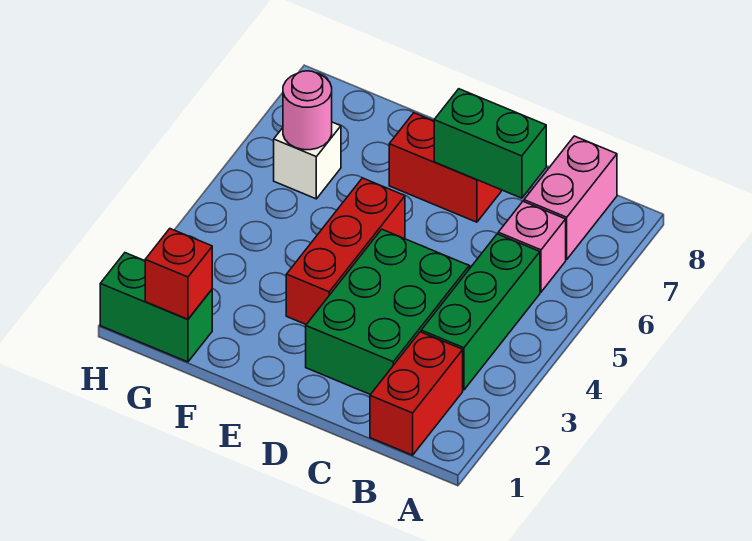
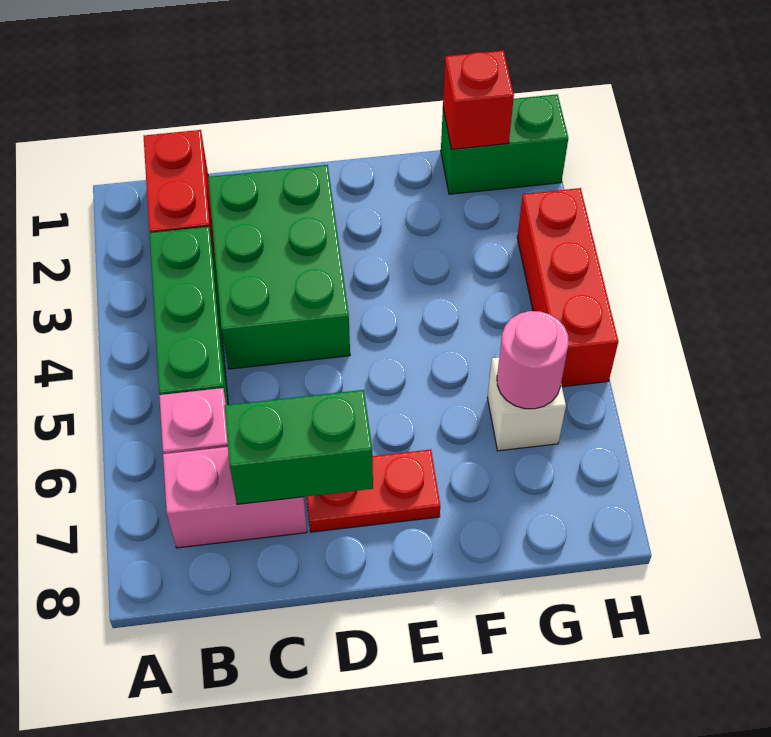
pink brick B7:B8 level 1 -> pink brick B7:C7 level 1
red brick D7:E7 level 1 -> red plate D7:E7 level 1
red brick E3:E5 level 1 -> red brick H3:H5 level 1

